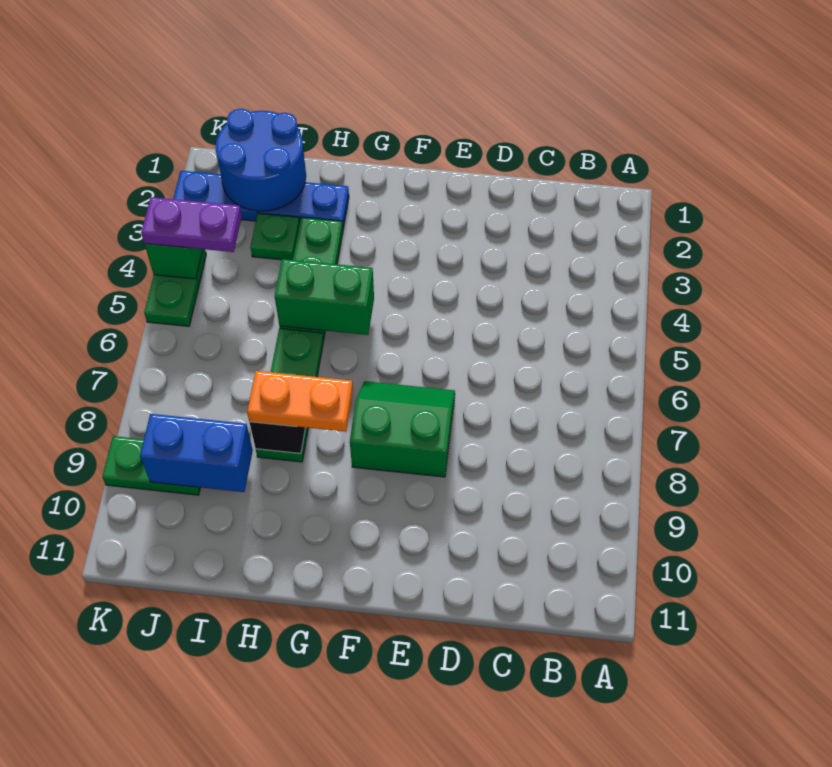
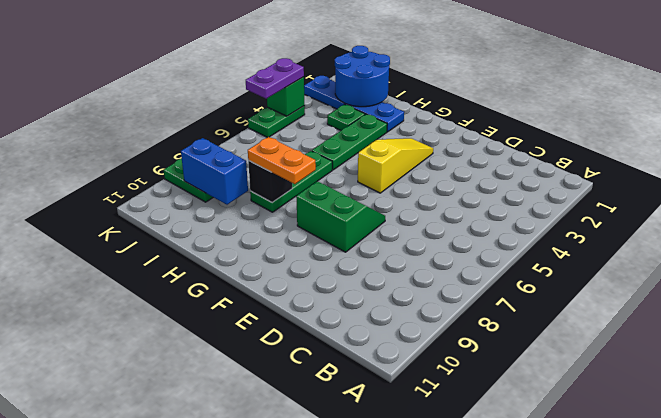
none -> yellow slope F3:F5 level 1 top 5
green brick G5:H5 level 2 -> none
purple plate J4:K4 level 3 -> purple plate K4:K5 level 3

